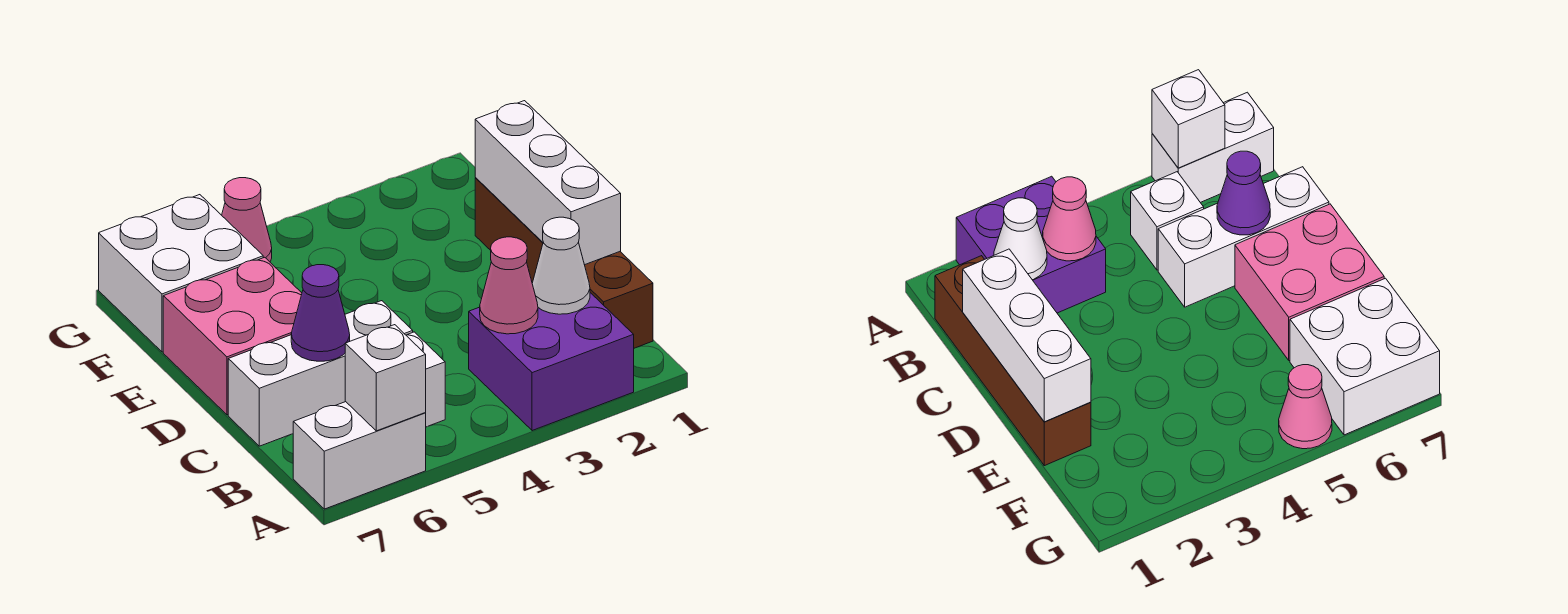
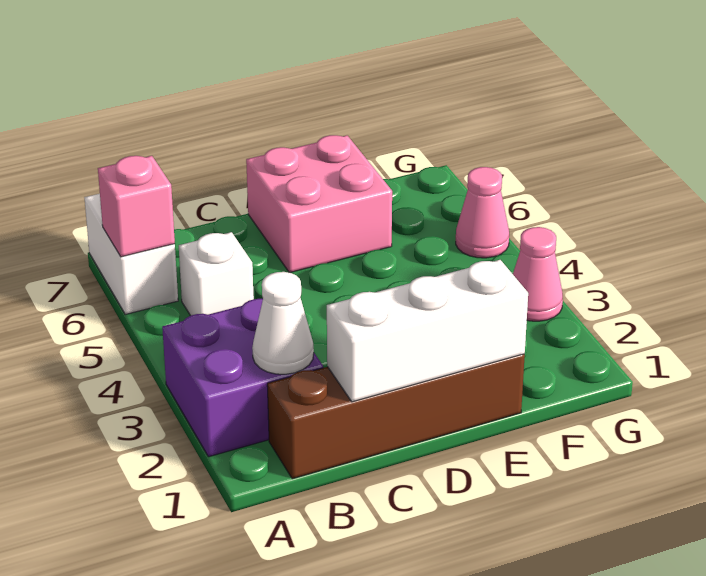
white brick A6 level 2 -> pink brick A6 level 2
pink cone B3 level 2 -> pink cone G3 level 1
white brick C5:C7 level 1 -> none
purple cone C6 level 2 -> none
white brick F6:G7 level 1 -> none

